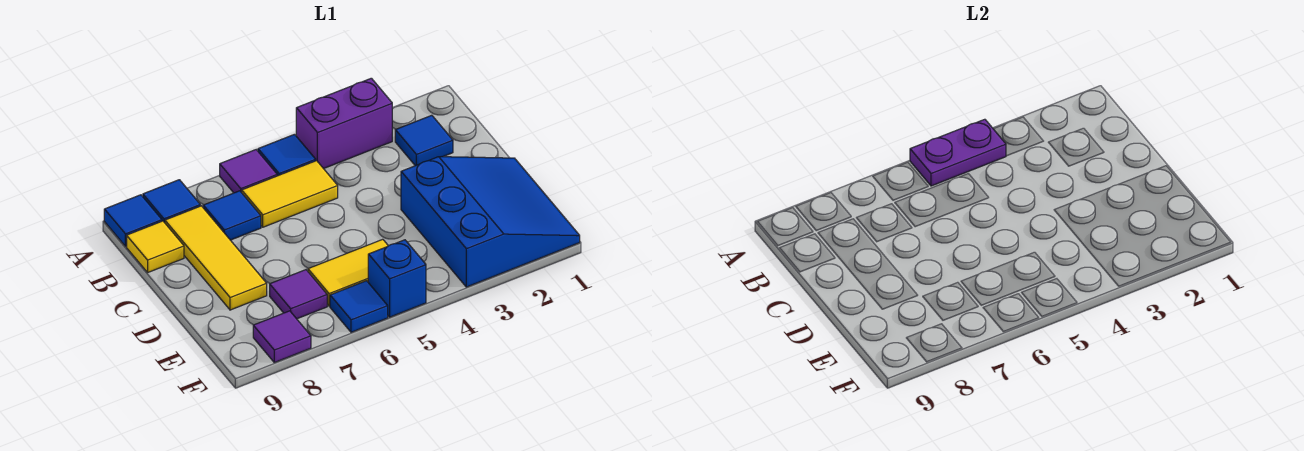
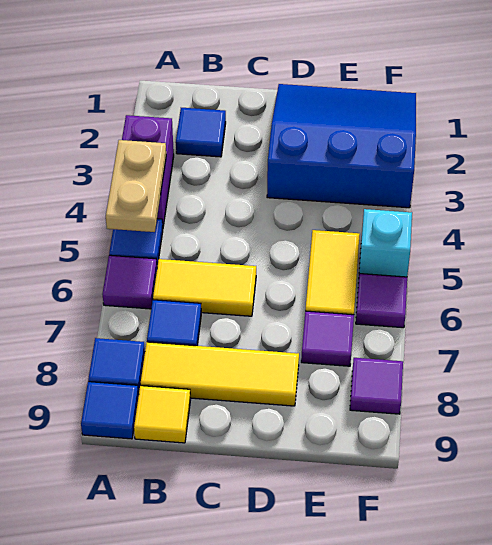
purple plate A4:A5 level 2 -> tan plate A4:A5 level 2
yellow tile B5:B6 level 1 -> yellow tile B6:C6 level 1
blue brick F5 level 1 -> cyan brick F5 level 1
blue tile F6 level 1 -> purple tile F6 level 1

